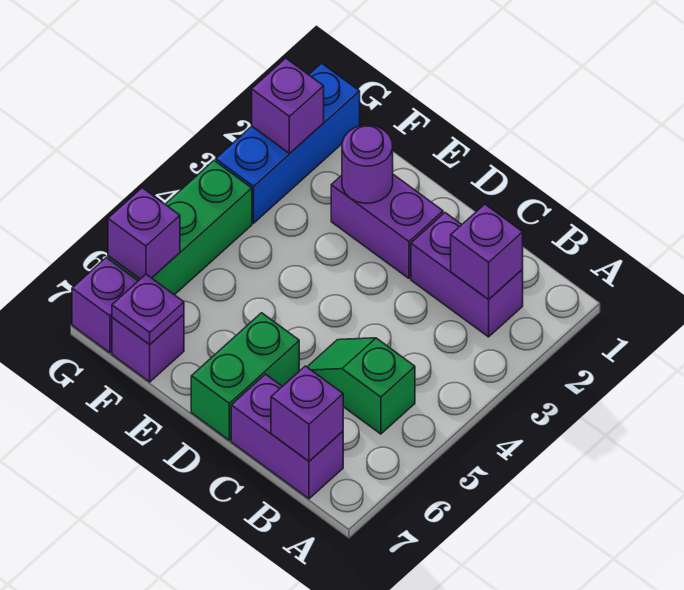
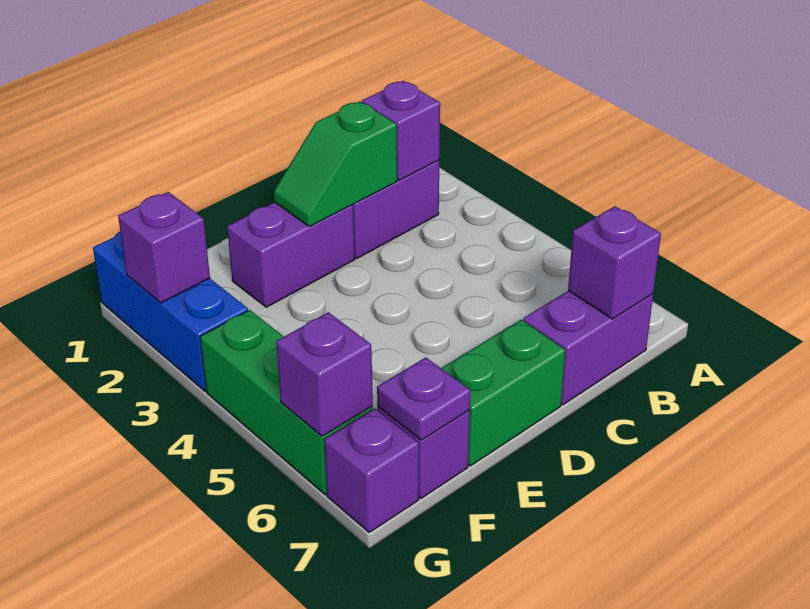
green slope B5:C5 level 1 top B -> green slope C2:D2 level 2 top C
green brick D6:D7 level 1 -> green brick D7:E7 level 1
purple round brick E2 level 2 -> none

